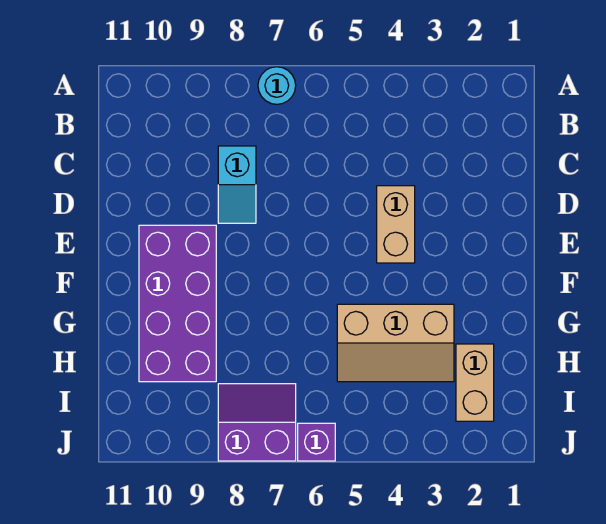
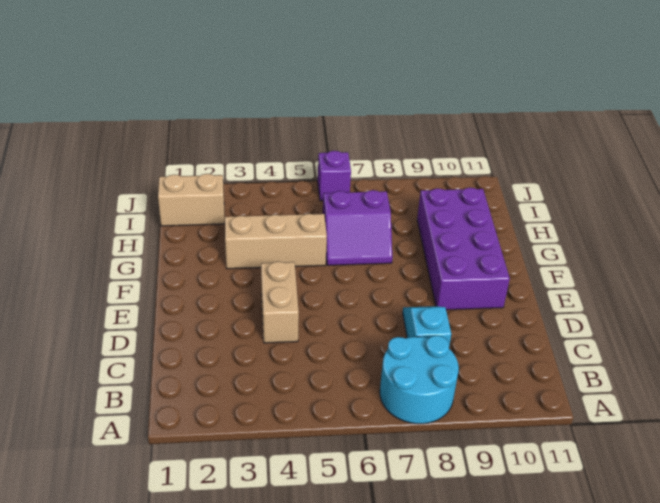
cyan round brick A7 level 1 -> cyan round brick A7:B8 level 1
tan brick H2:I2 level 1 -> tan brick I1:I2 level 1
purple slope I7:J8 level 1 top J -> purple slope G6:H7 level 1 top H

